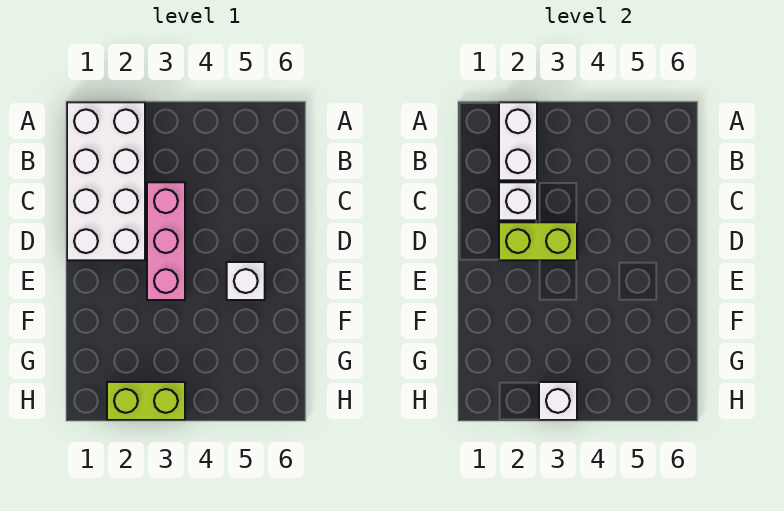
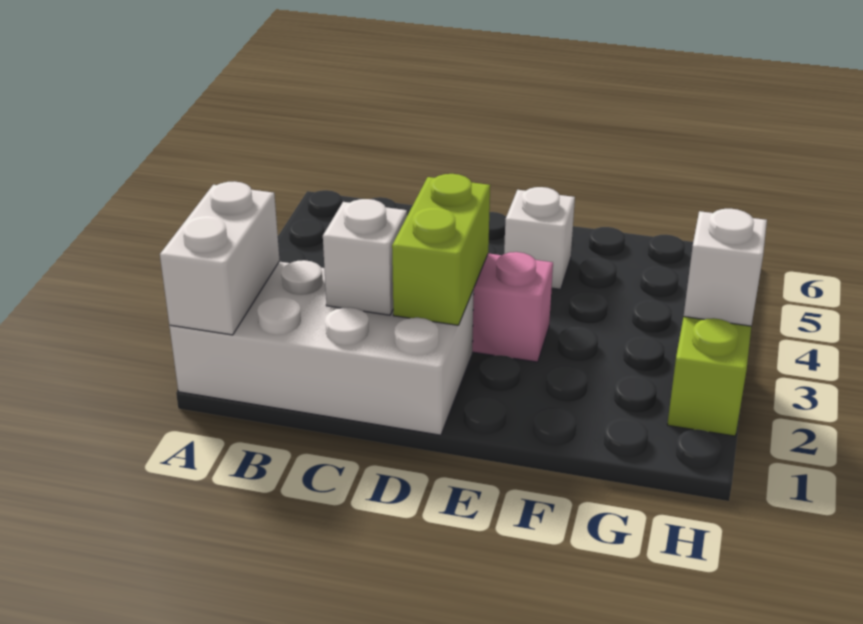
white brick A2:B2 level 2 -> white brick A1:A2 level 2

